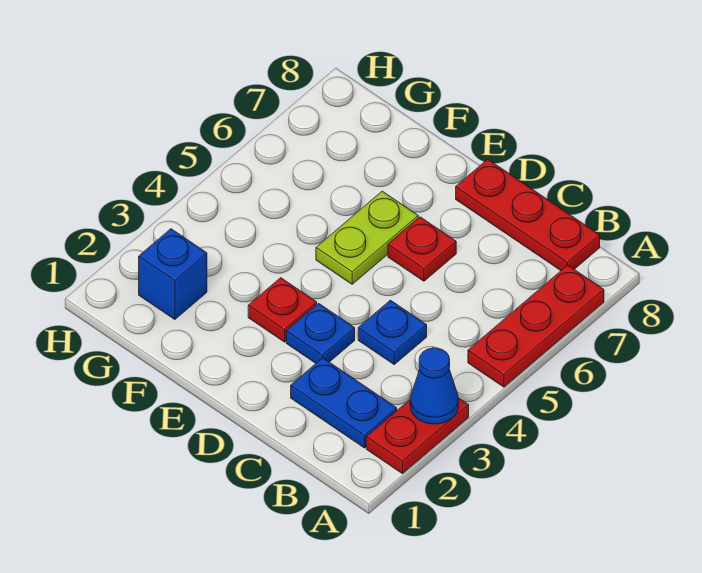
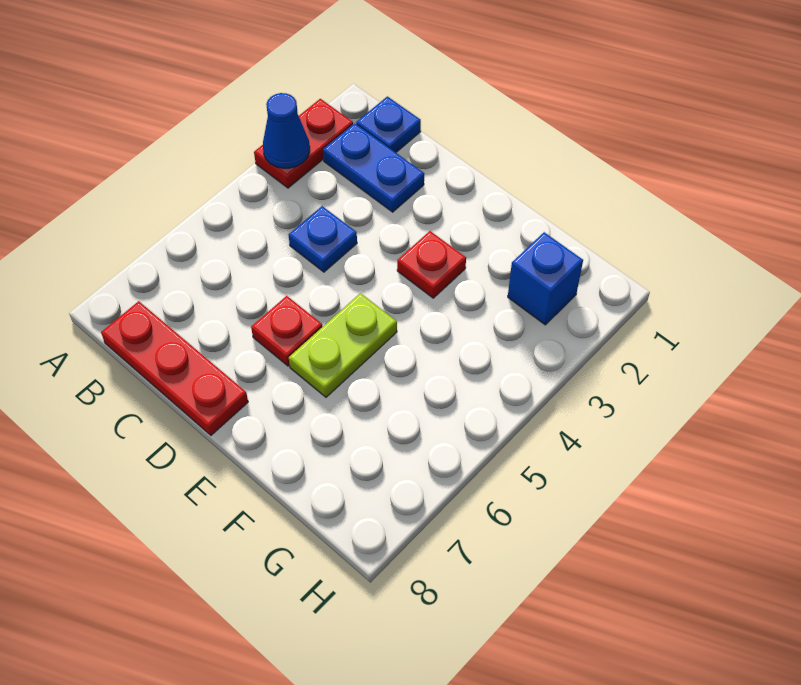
red plate A5:A7 level 1 -> none
blue plate D3 level 1 -> blue plate B1 level 1

